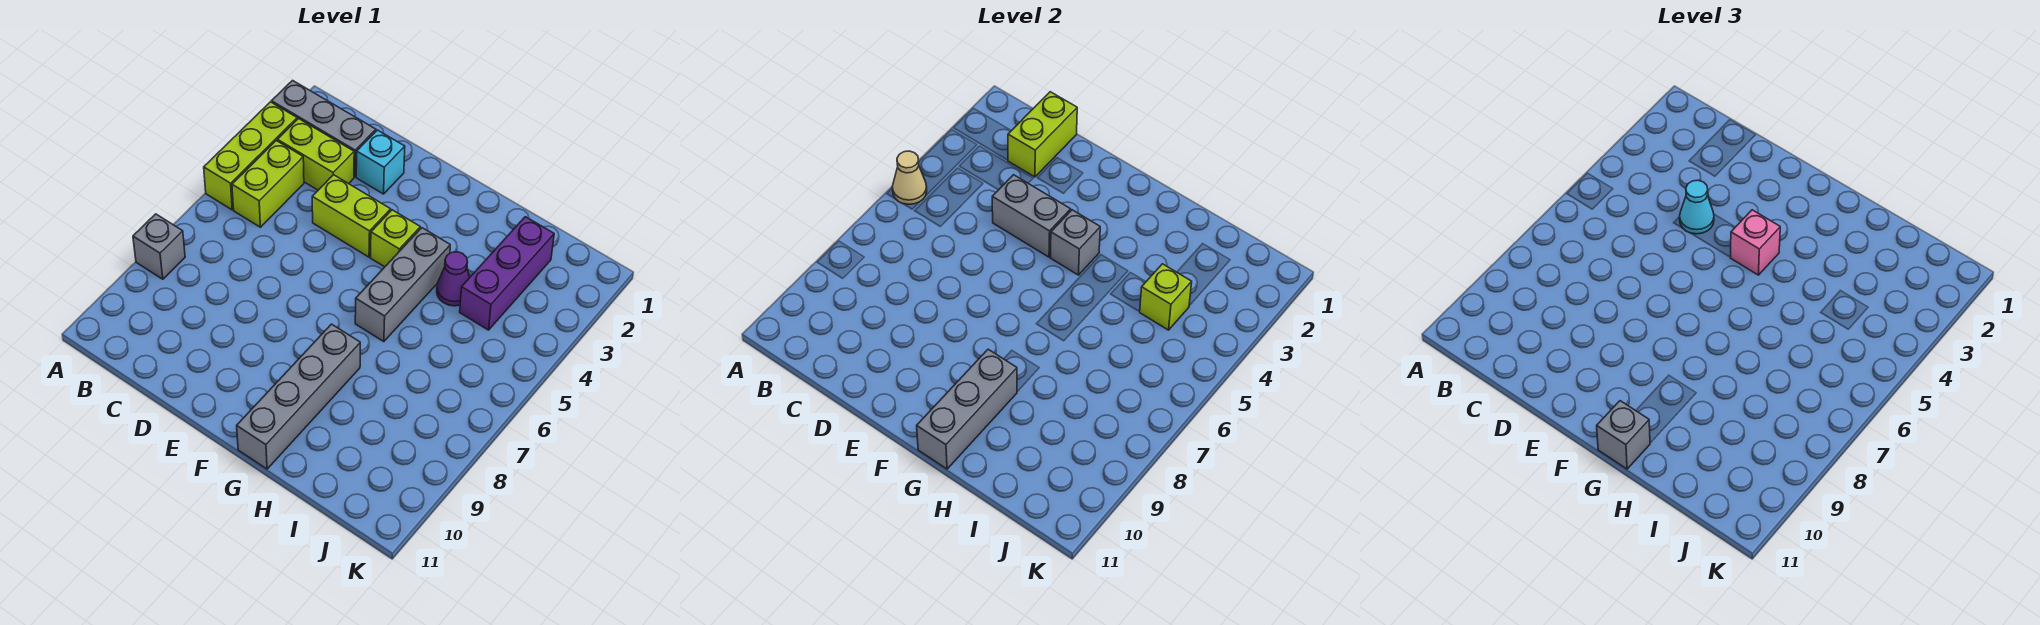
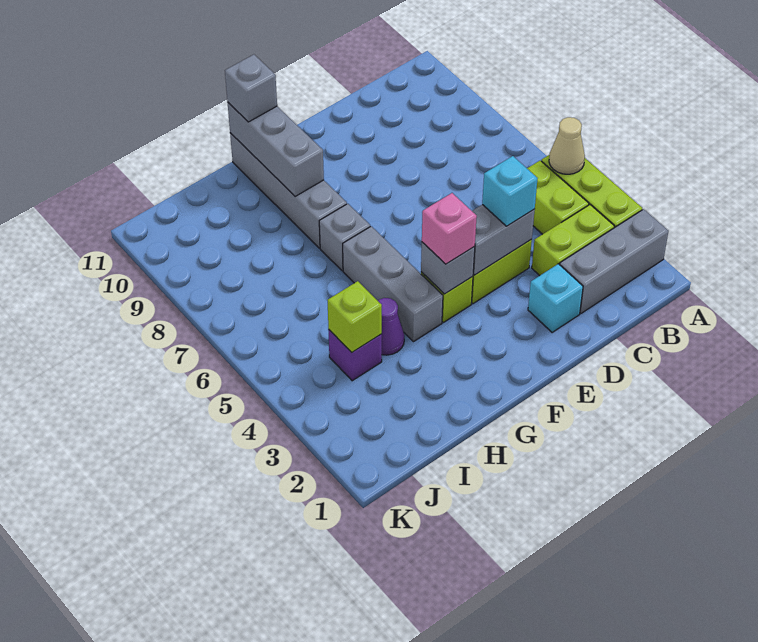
grey brick A8 level 1 -> grey brick G7 level 1
lime brick C1:C2 level 2 -> none
cyan cone D4 level 3 -> cyan brick D4 level 3
purple brick I2:I4 level 1 -> purple brick I4 level 1

